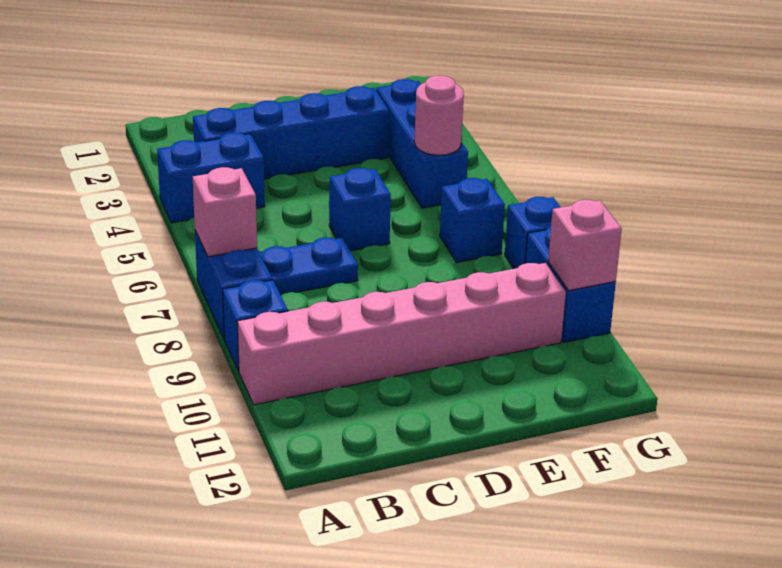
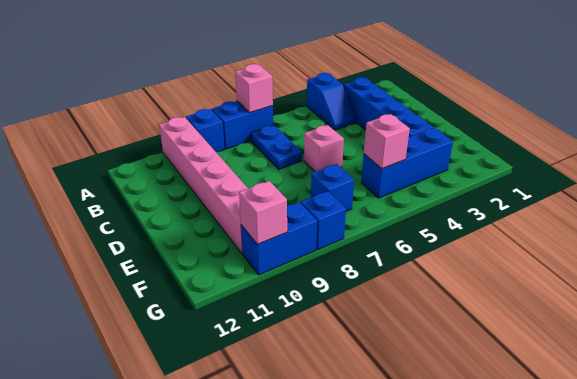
blue brick A4:B4 level 1 -> blue slope A4:B4 level 1 top A
blue brick D6 level 1 -> pink brick D6 level 1
pink round brick F5 level 2 -> pink brick F5 level 2

